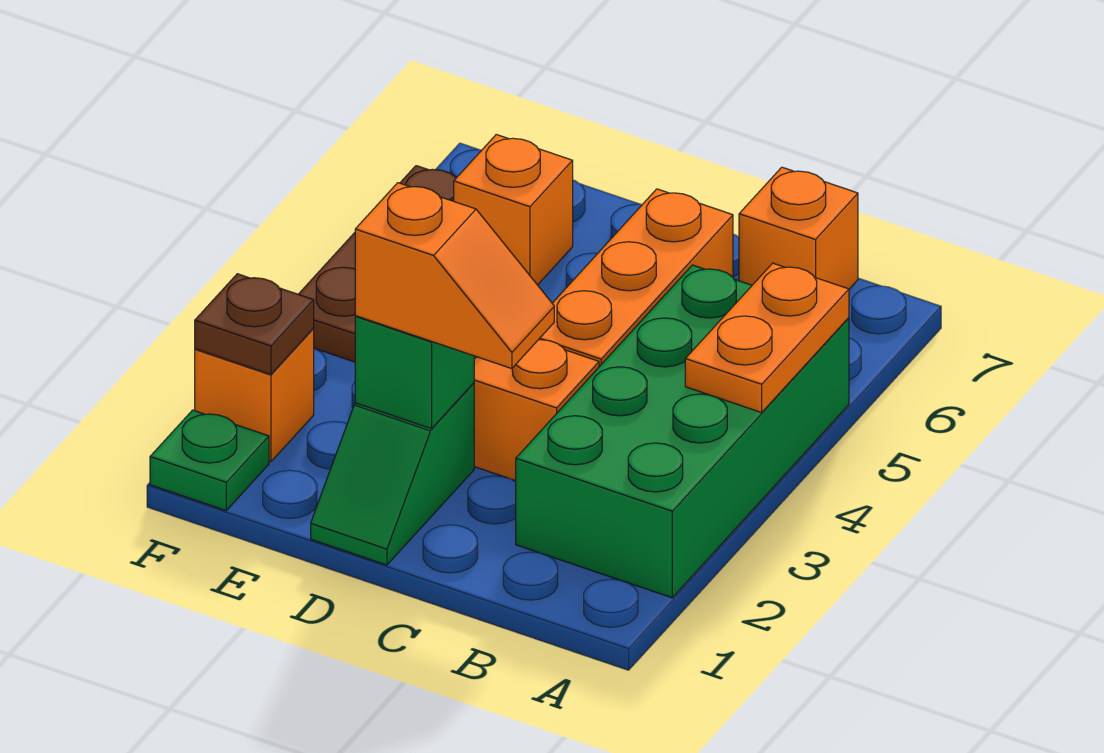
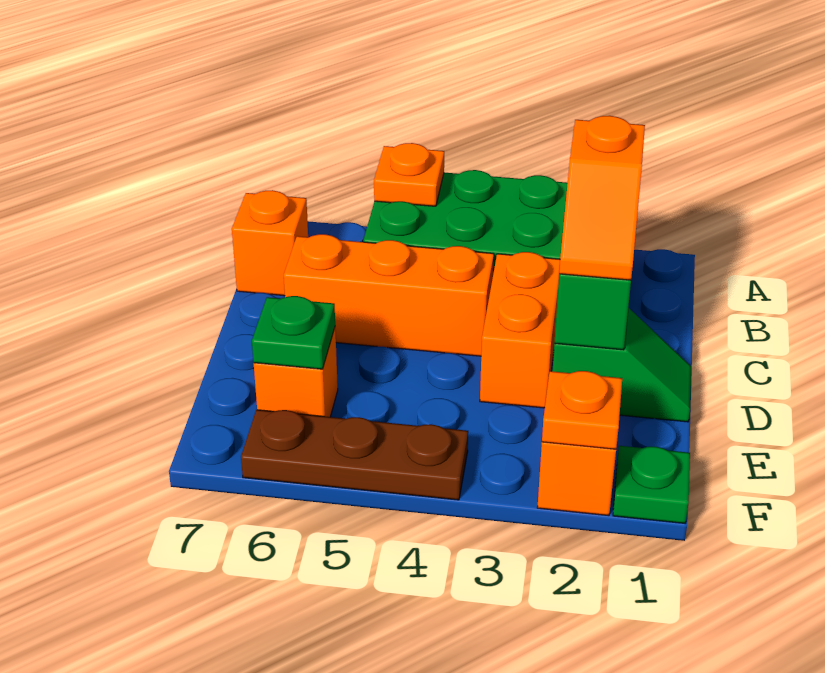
orange plate A4:A5 level 2 -> orange plate A5 level 2
orange slope C2:D2 level 3 top D -> orange slope C2:D2 level 3 top C
none -> green plate E6 level 2
brown plate F2 level 2 -> orange plate F2 level 2

